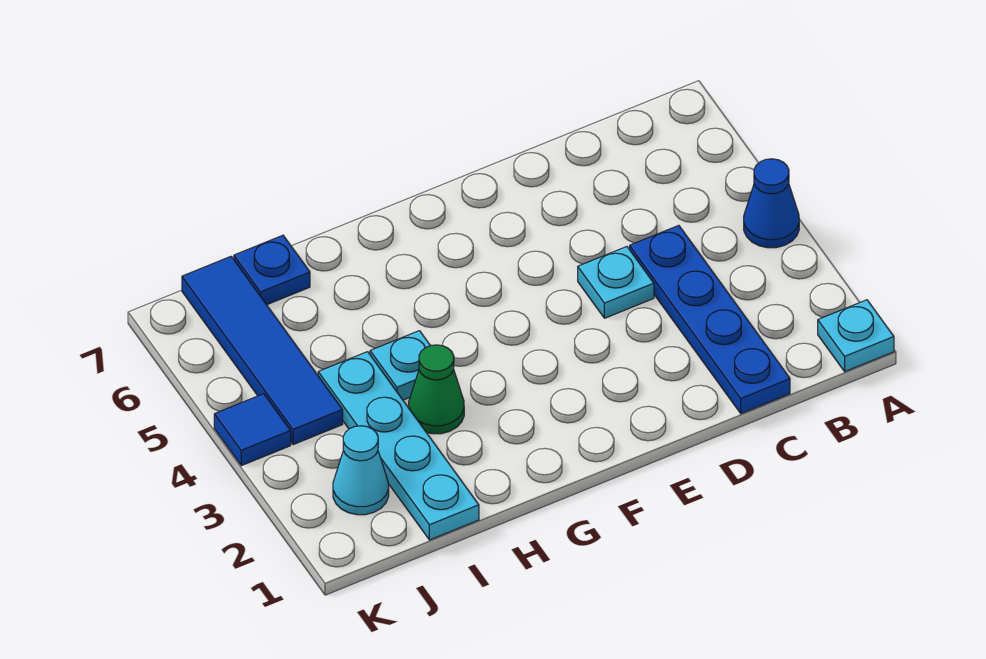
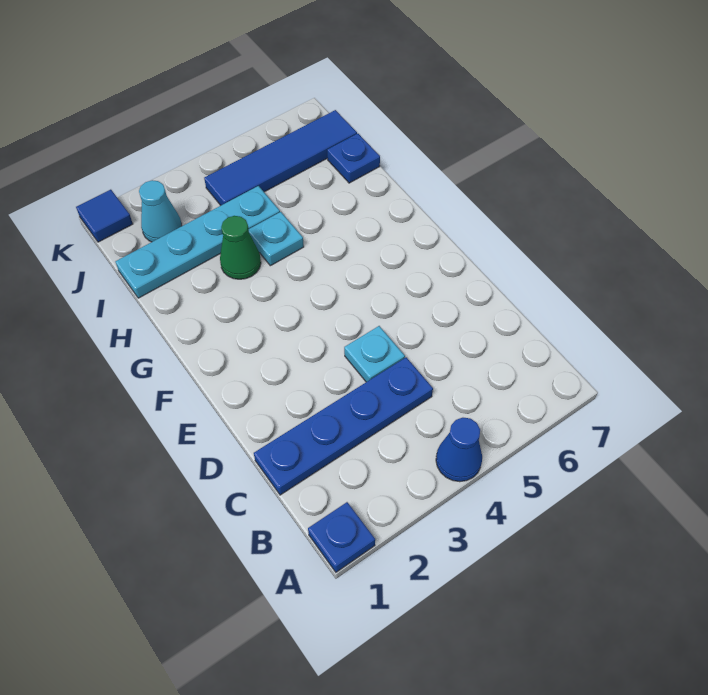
cyan plate A1 level 1 -> blue plate A1 level 1
blue tile K4 level 1 -> blue tile K1 level 1

